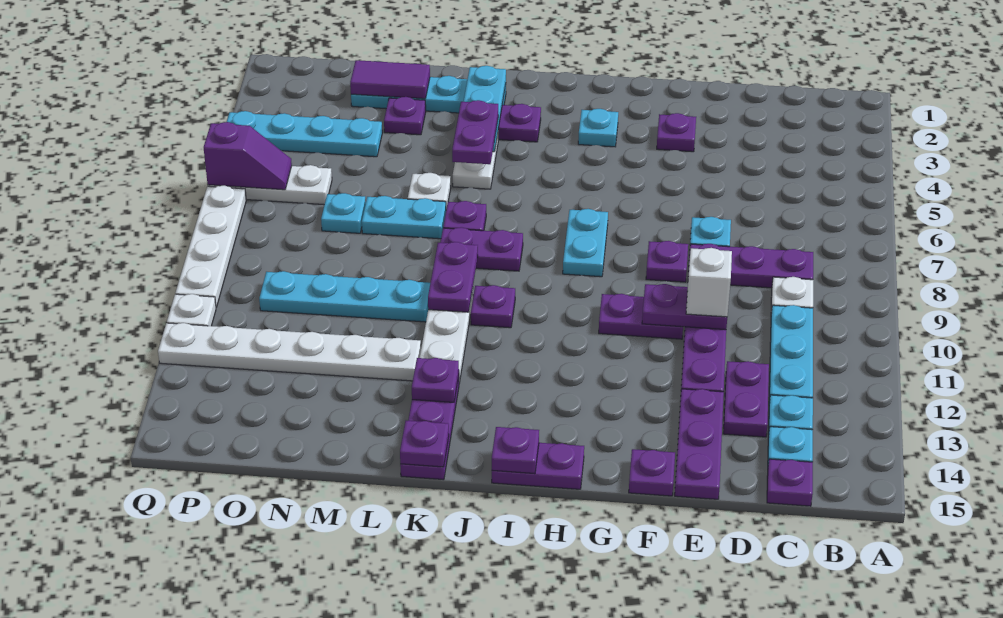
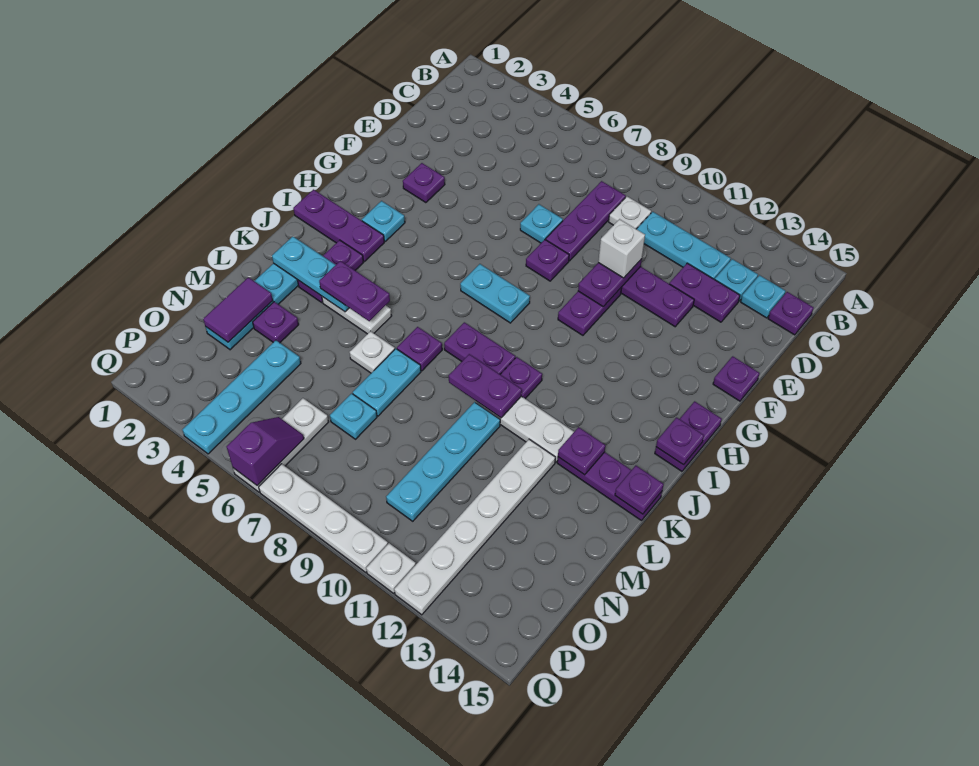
purple plate E13:E15 level 1 -> purple plate I1:I3 level 1
purple plate J8:K8 level 1 -> purple plate J8:J9 level 1

